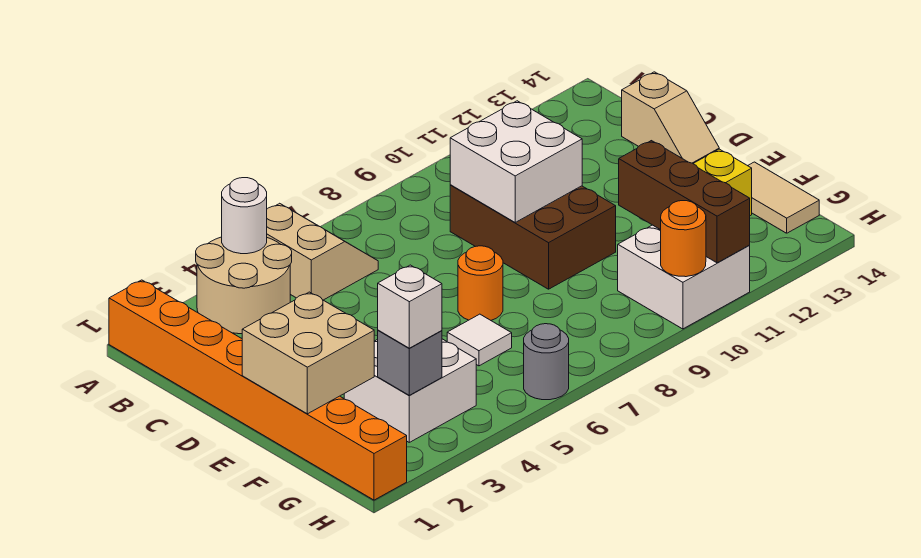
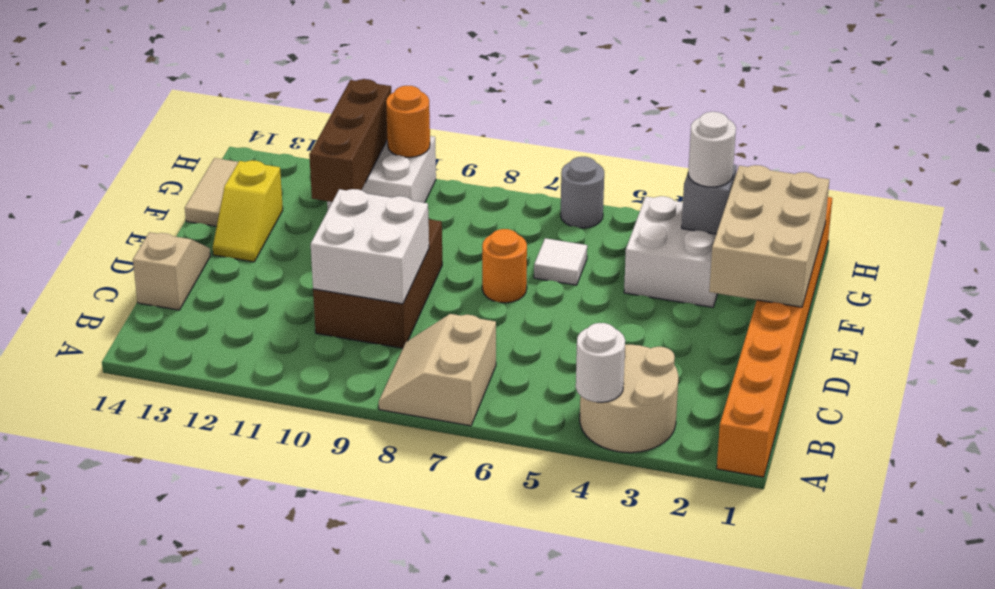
tan slope A5:B6 level 1 top 5 -> tan slope A7:B8 level 1 top 7
tan brick E1:F2 level 2 -> tan brick E1:G2 level 2
white brick G3 level 3 -> white round brick G3 level 3

